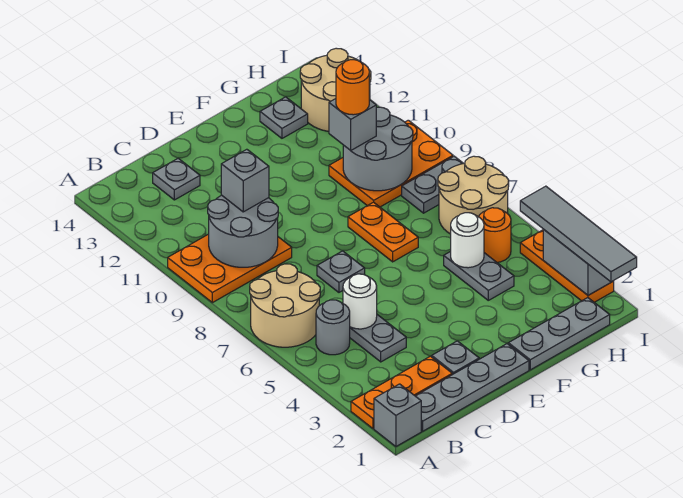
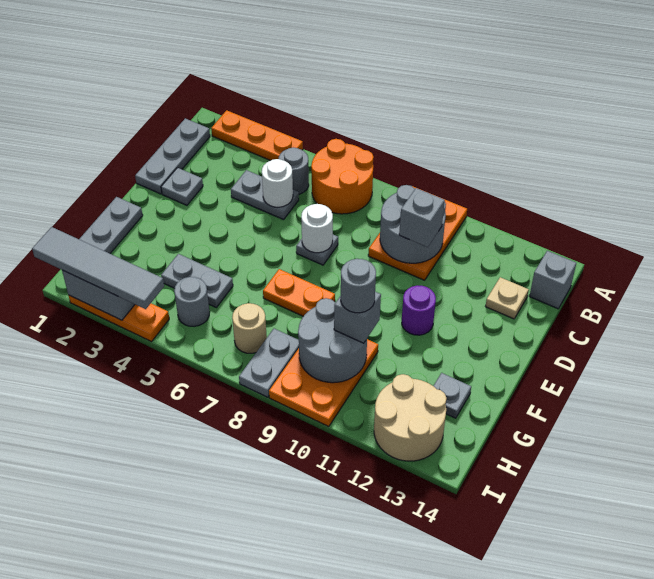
grey brick A1 level 1 -> grey brick B14 level 1
orange plate A2:C2 level 1 -> orange plate A2:A4 level 1
tan round brick A6:B7 level 1 -> orange round brick A6:B7 level 1
grey plate B1:E1 level 1 -> grey plate B1:D1 level 1
grey plate C13 level 1 -> tan plate C13 level 1
none -> purple round brick E11 level 1
white round brick G5 level 2 -> white round brick D7 level 2
orange round brick G10 level 4 -> grey round brick G10 level 4
orange round brick H5 level 1 -> grey round brick H5 level 1
tan round brick H6:I7 level 1 -> tan round brick H7 level 1

